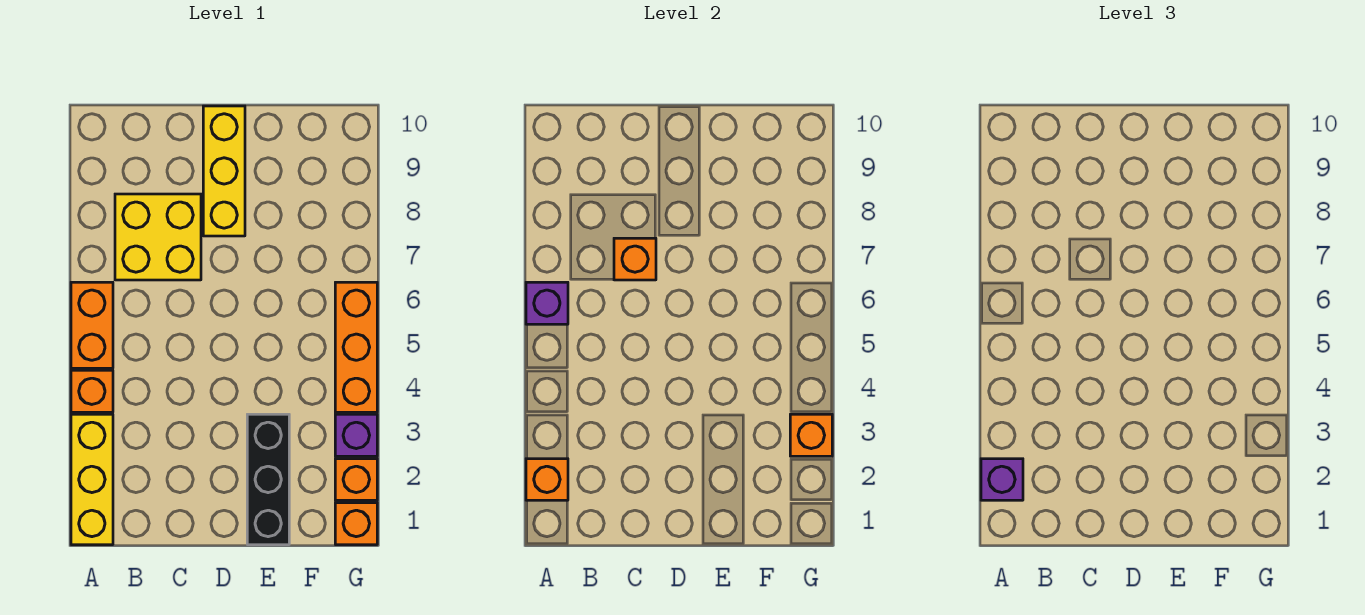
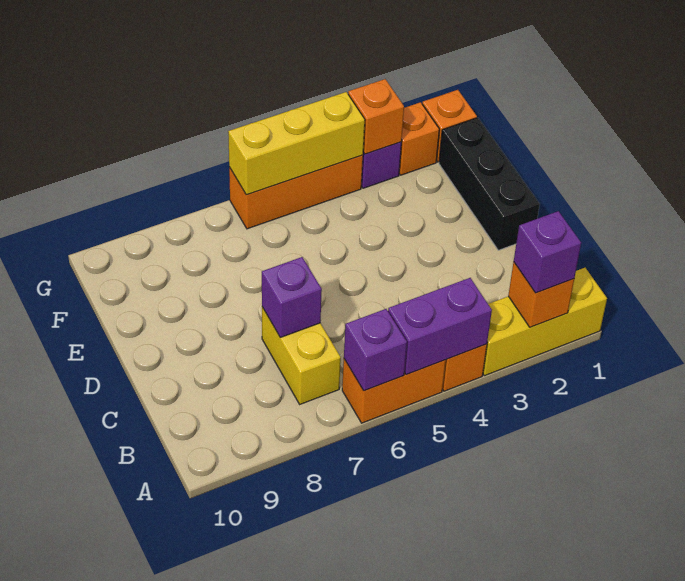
none -> purple brick A4:A5 level 2
yellow brick B7:C8 level 1 -> yellow brick B7:C7 level 1
orange brick C7 level 2 -> purple brick C7 level 2
yellow brick D8:D10 level 1 -> yellow brick G4:G6 level 2
black brick E1:E3 level 1 -> black brick D1:F1 level 1

